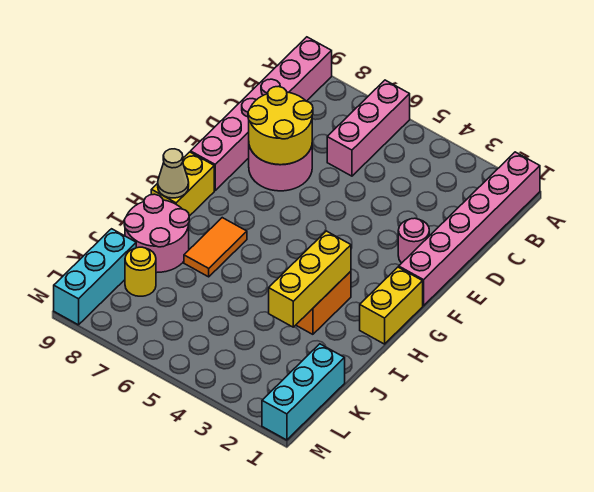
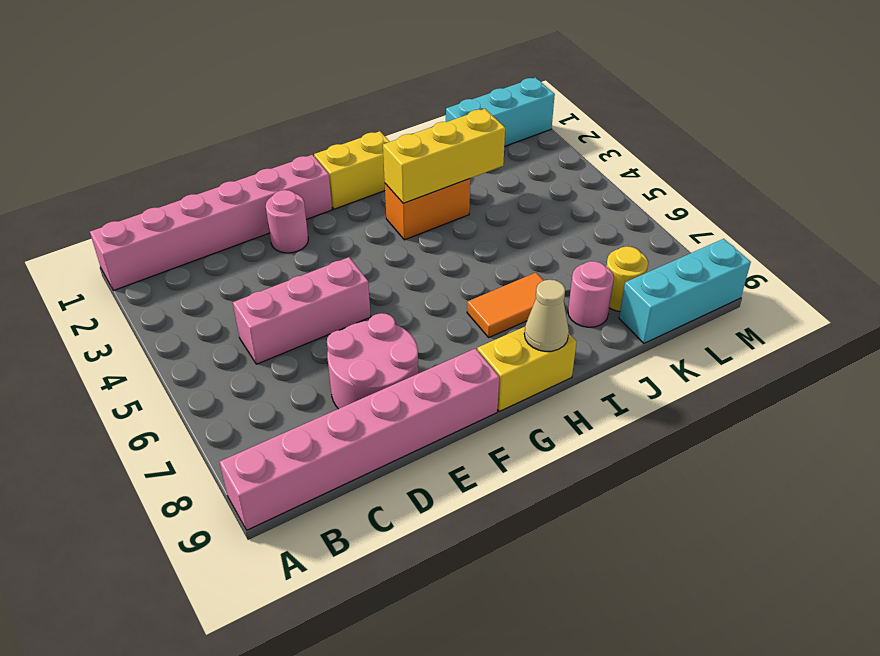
pink brick A6:C6 level 1 -> pink brick C5:E5 level 1
yellow round brick D7:E8 level 2 -> none
pink round brick I8:J9 level 1 -> pink round brick J8 level 1

